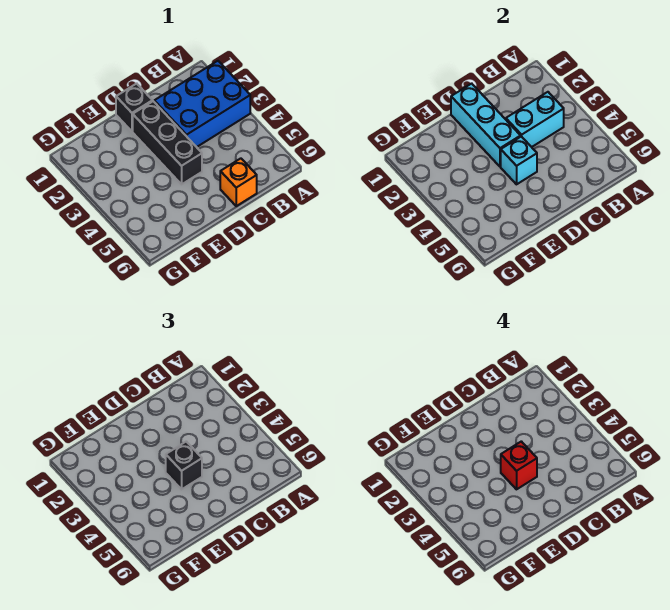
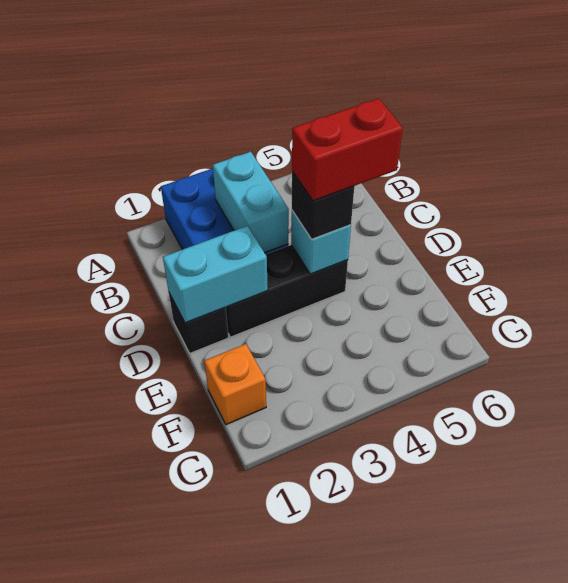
orange brick C6 level 1 -> orange brick F1 level 1
cyan brick D1:D3 level 2 -> cyan brick D1:D2 level 2
red brick D4 level 4 -> red brick D4:D5 level 4

